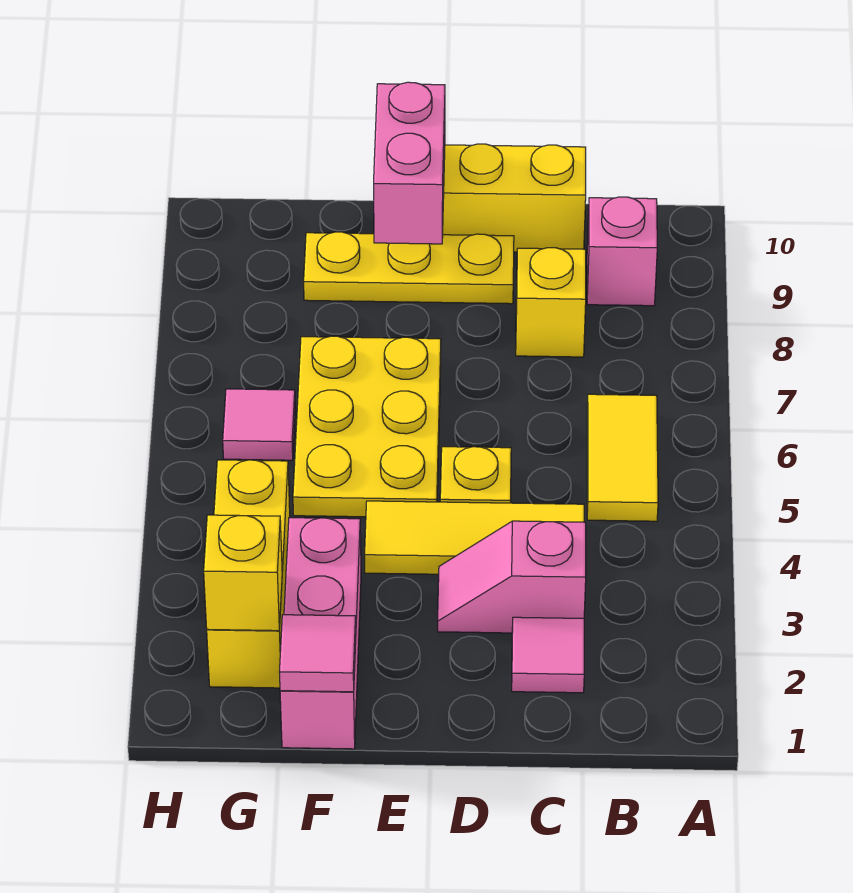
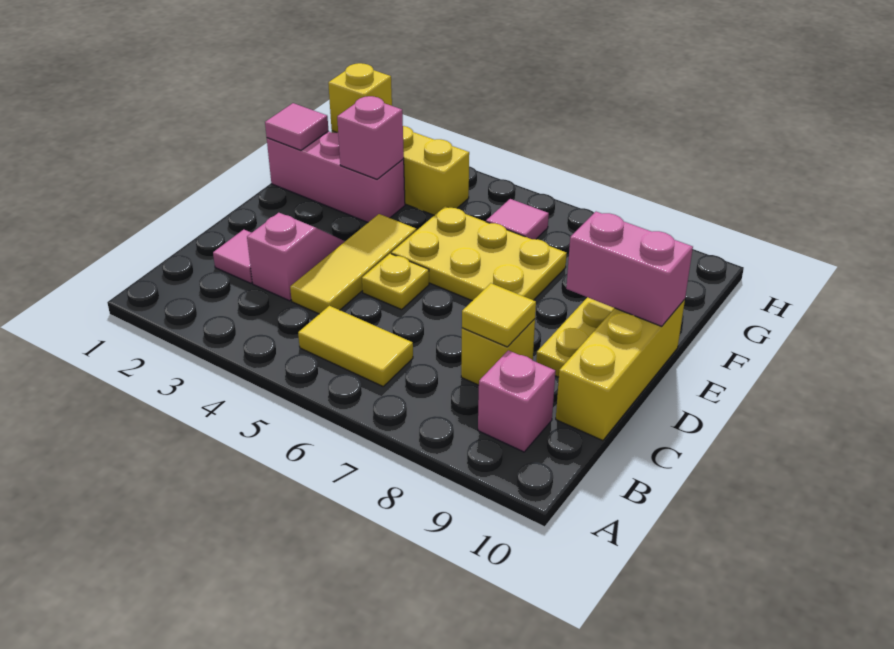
none -> yellow tile C8 level 2
none -> pink brick F3 level 2

